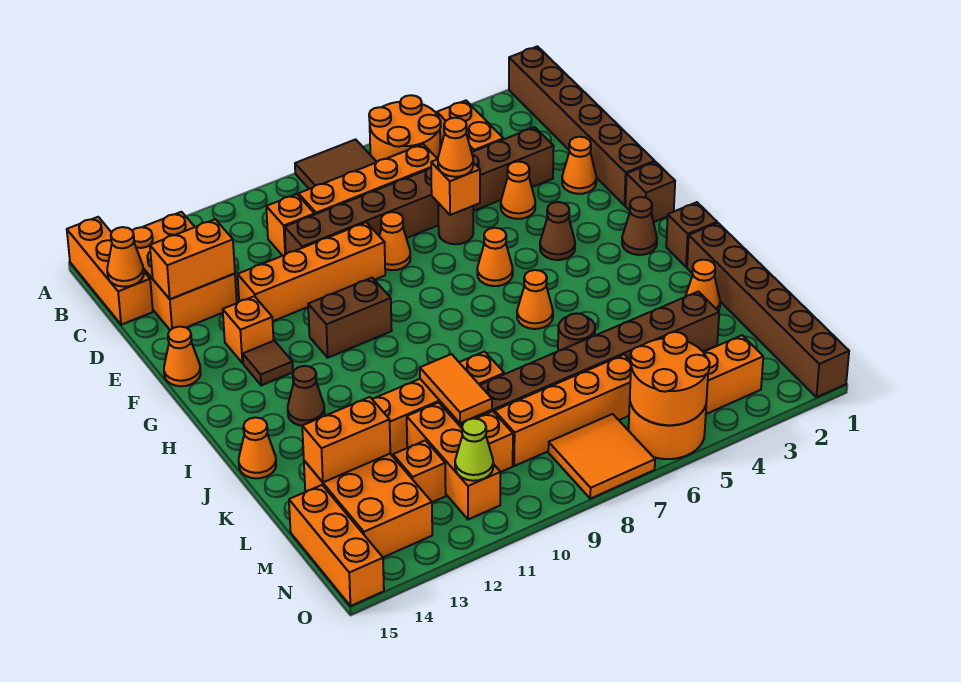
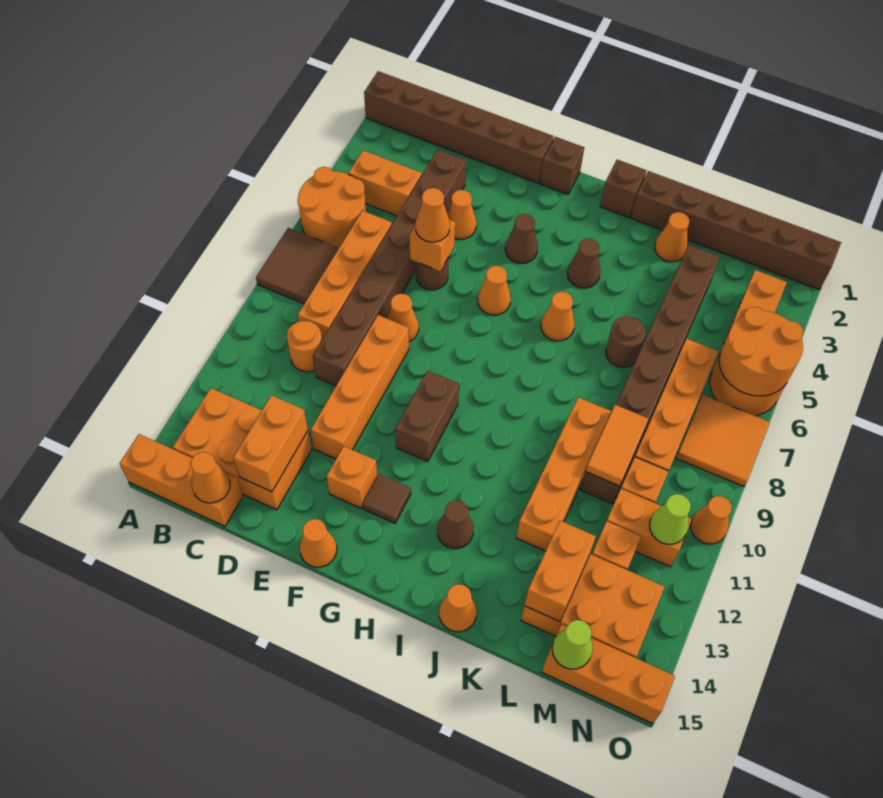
orange brick C10 level 1 -> orange round brick C10 level 1
orange cone E2 level 1 -> orange cone O10 level 1
brown cone H2 level 1 -> brown cone I4 level 1
orange tile K10:L10 level 2 -> orange tile L9:L10 level 2
orange brick L11:N11 level 1 -> orange brick M11:N11 level 1
none -> lime cone M15 level 2

